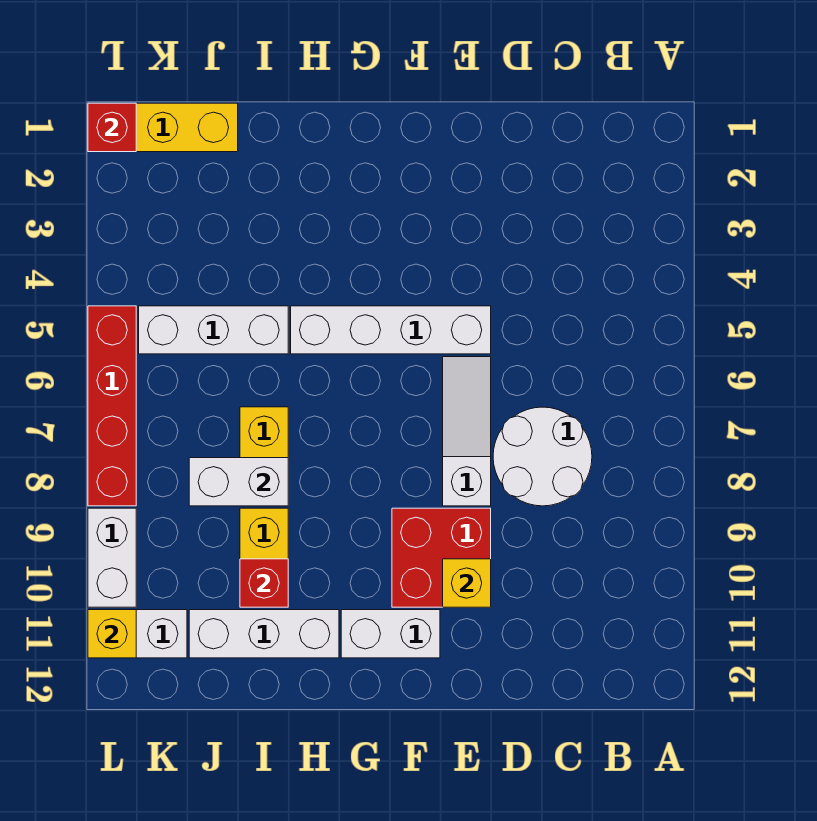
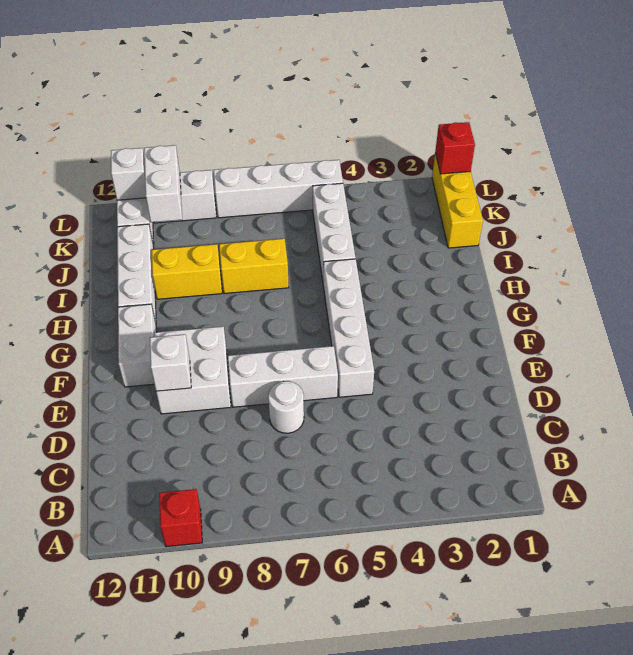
white round brick C7:D8 level 1 -> white round brick D7 level 1
white slope E6:E8 level 1 top 8 -> white brick E6:E8 level 1
red brick E9:F10 level 1 -> white brick E9:F10 level 1
yellow brick E10 level 2 -> white brick E10 level 2
white brick I8:J8 level 2 -> white brick K10:L10 level 2
red brick I10 level 2 -> red brick A10 level 1
red brick L5:L8 level 1 -> white brick L5:L8 level 1
yellow brick L11 level 2 -> white brick L11 level 2

